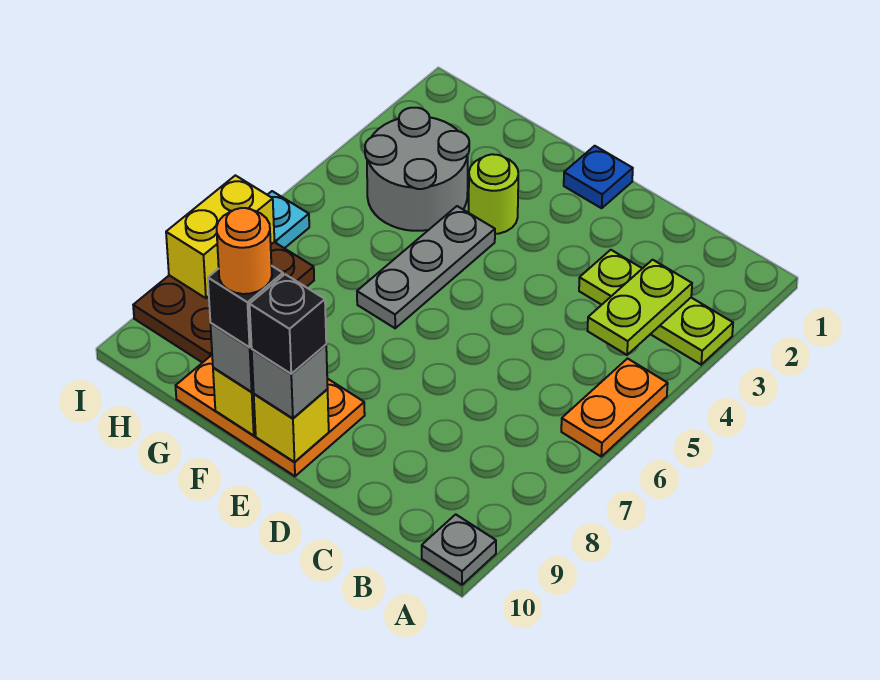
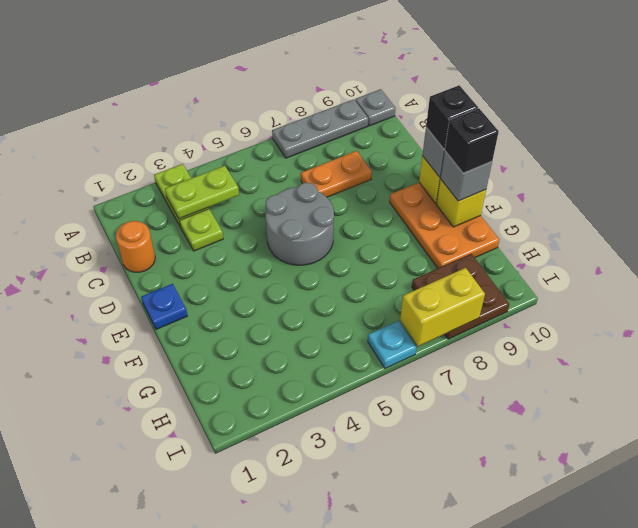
orange plate A5:A6 level 1 -> orange plate C7:C8 level 1
lime round brick F3 level 1 -> none
grey plate F4:F6 level 1 -> grey plate A7:A9 level 1
orange round brick F10 level 5 -> orange round brick C1 level 1
grey round brick G3:H4 level 1 -> grey round brick D5:E6 level 1
brown plate H7:I9 level 1 -> brown plate H8:I9 level 1

